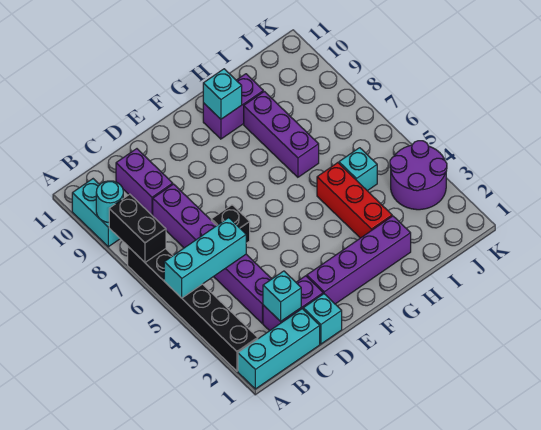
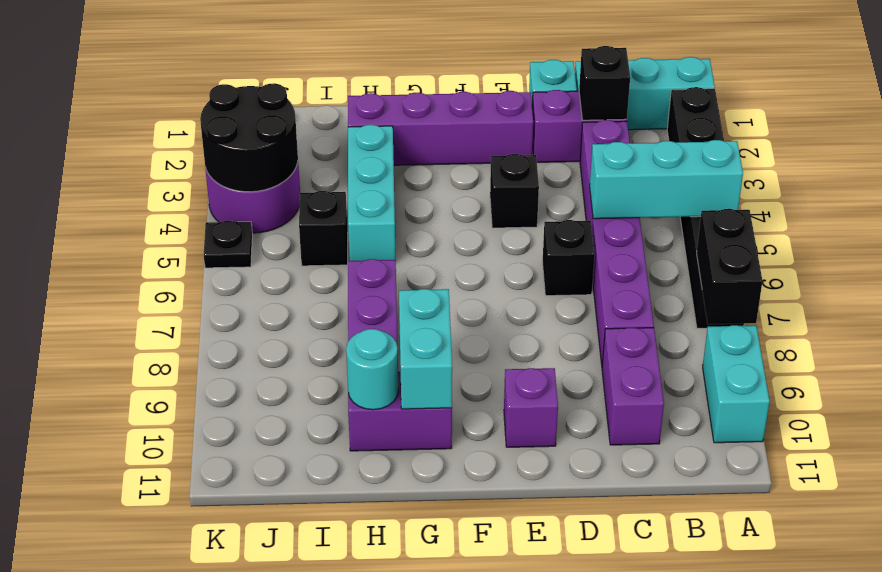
cyan round brick A9 level 2 -> cyan round brick H10 level 2
cyan brick C2 level 2 -> black brick C2 level 2
none -> black brick E4 level 1
none -> purple brick E10 level 1
cyan brick G10 level 2 -> cyan brick G9:G10 level 2
red brick H3:H5 level 1 -> cyan brick H3:H5 level 1
cyan brick I5 level 1 -> black brick I5 level 1
none -> black round brick J3:K4 level 2
none -> black plate K5 level 1

